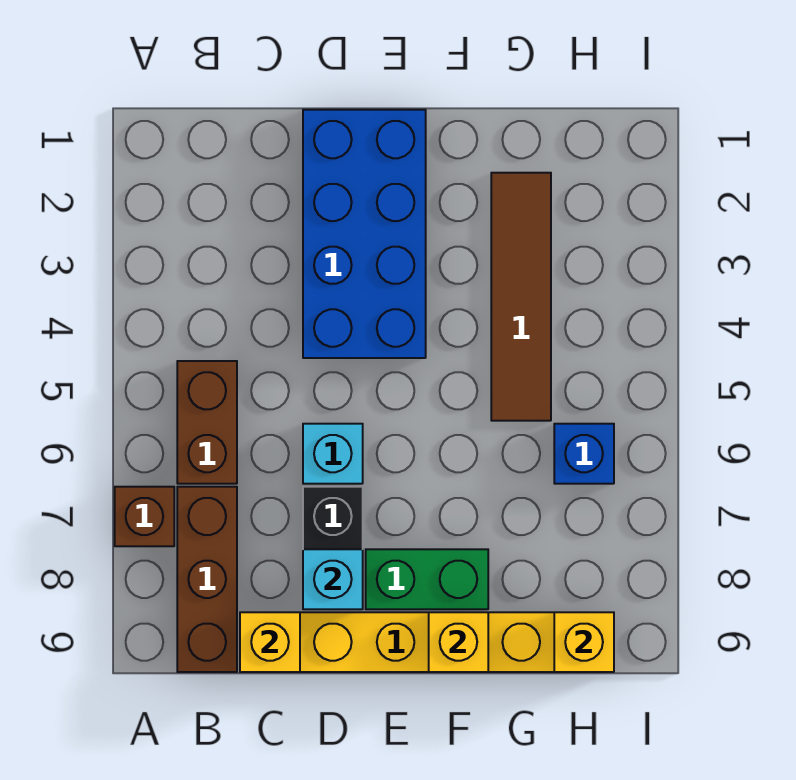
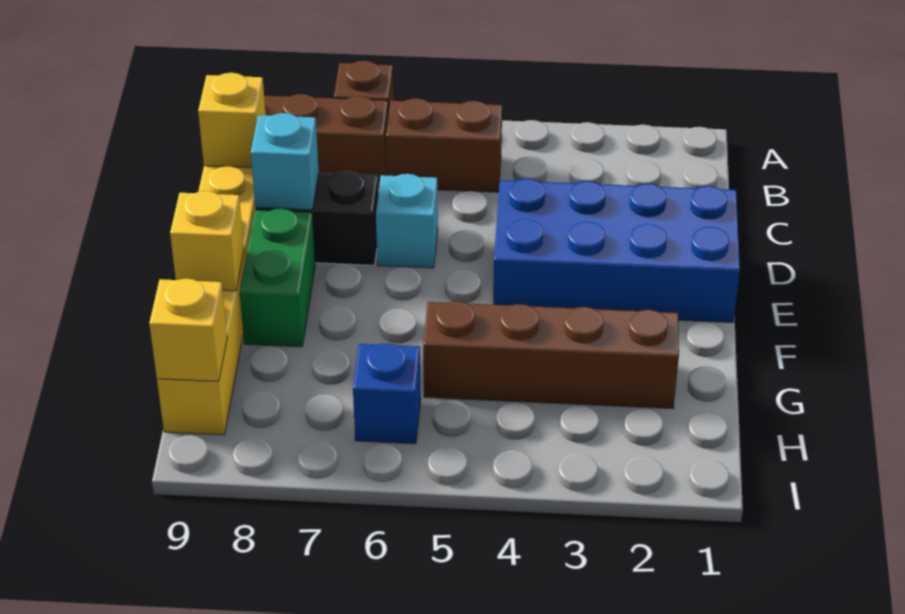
brown tile G2:G5 level 1 -> brown brick G2:G5 level 1

